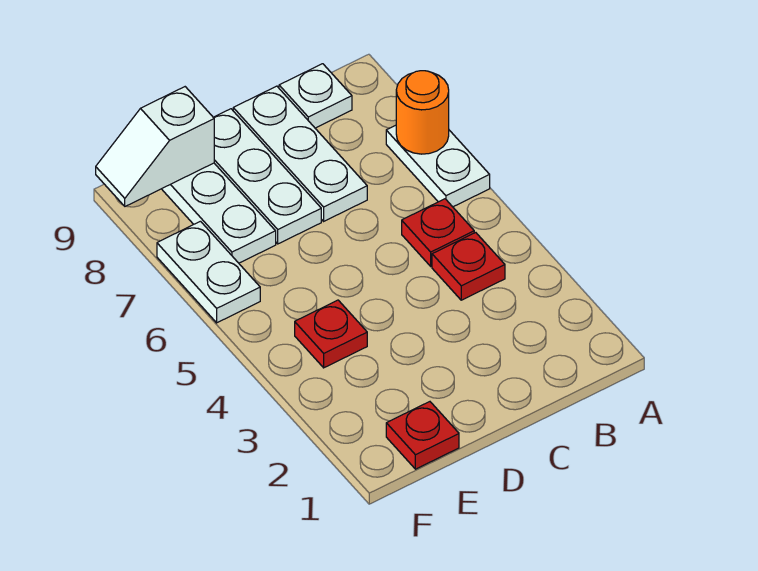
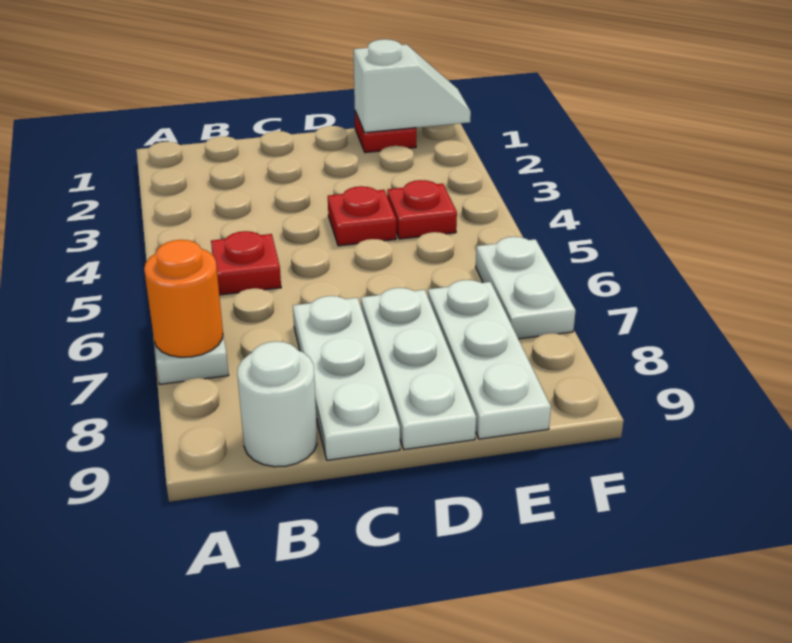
red plate B4 level 1 -> red plate D4 level 1
white plate B9 level 1 -> white round brick B9 level 1
white slope E9:F9 level 2 top E -> white slope E1:F1 level 2 top E

